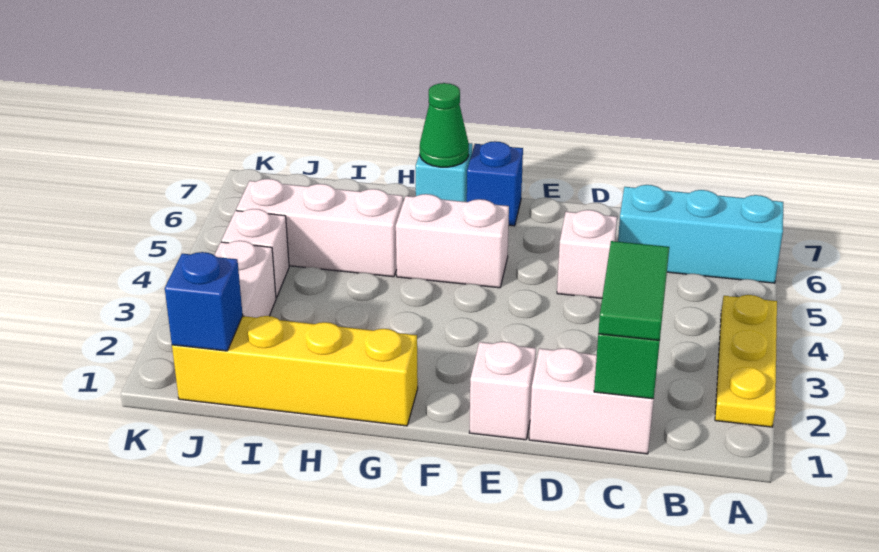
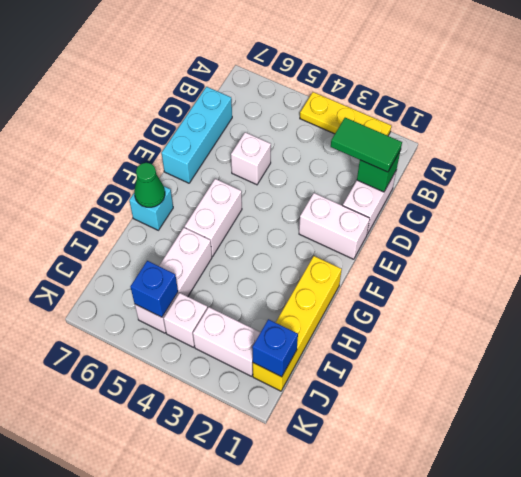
cyan brick A6:C6 level 1 -> cyan brick C7:E7 level 1
white brick E1 level 1 -> white brick E1:E2 level 1
blue brick F7 level 1 -> blue brick J5 level 2

